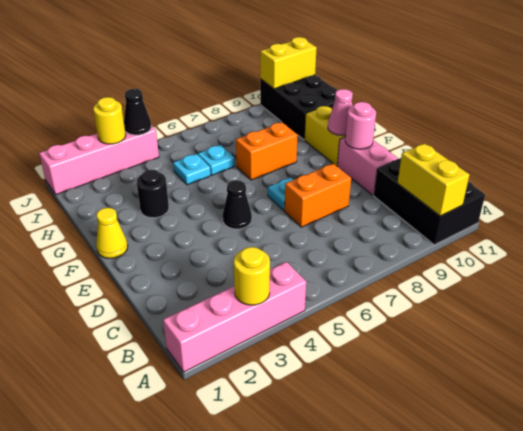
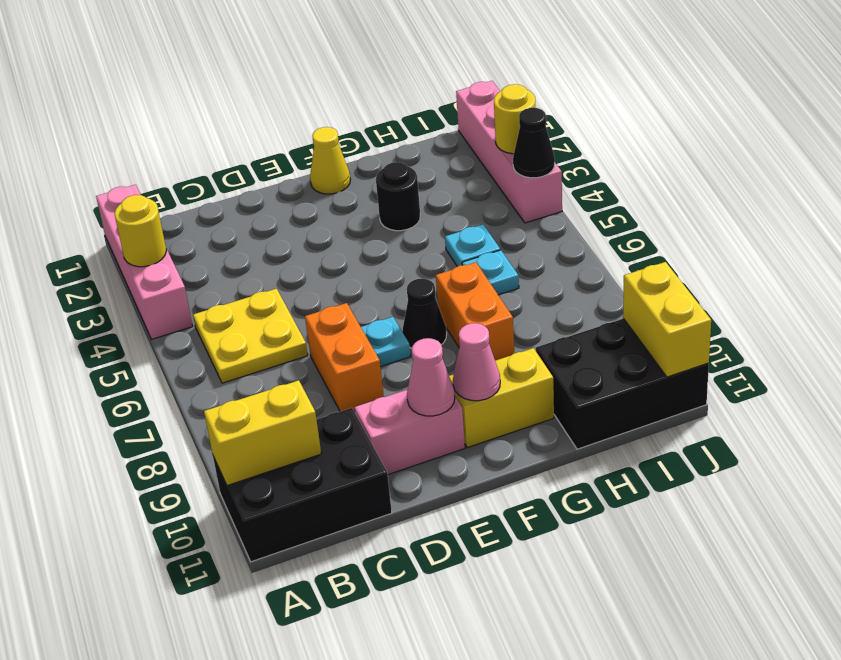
none -> yellow plate B5:C6 level 1
black cone E5 level 1 -> black cone F7 level 1
pink round brick E10 level 2 -> pink cone E10 level 2

